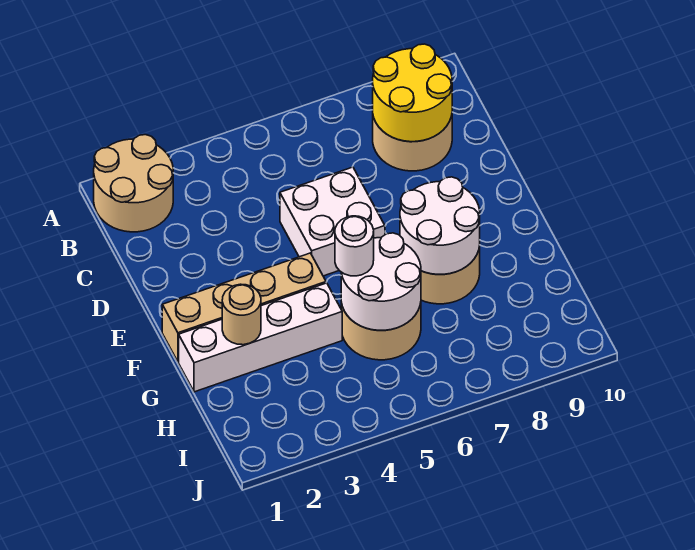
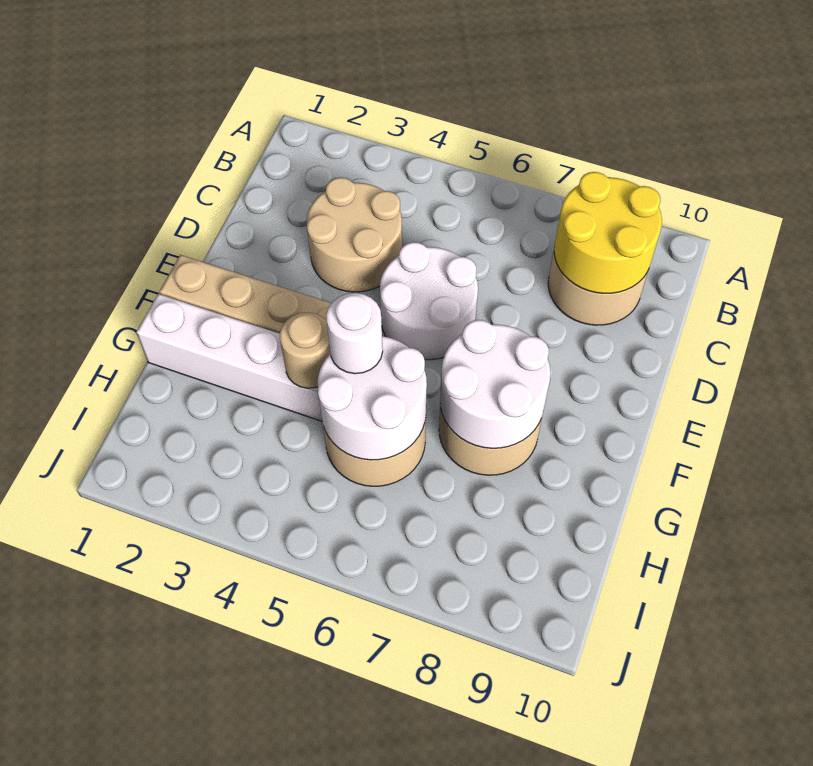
tan round brick A1:B2 level 1 -> tan round brick C3:D4 level 1
white brick D5:E6 level 1 -> white round brick D5:E6 level 1
tan round brick G2 level 2 -> tan round brick G4 level 2

